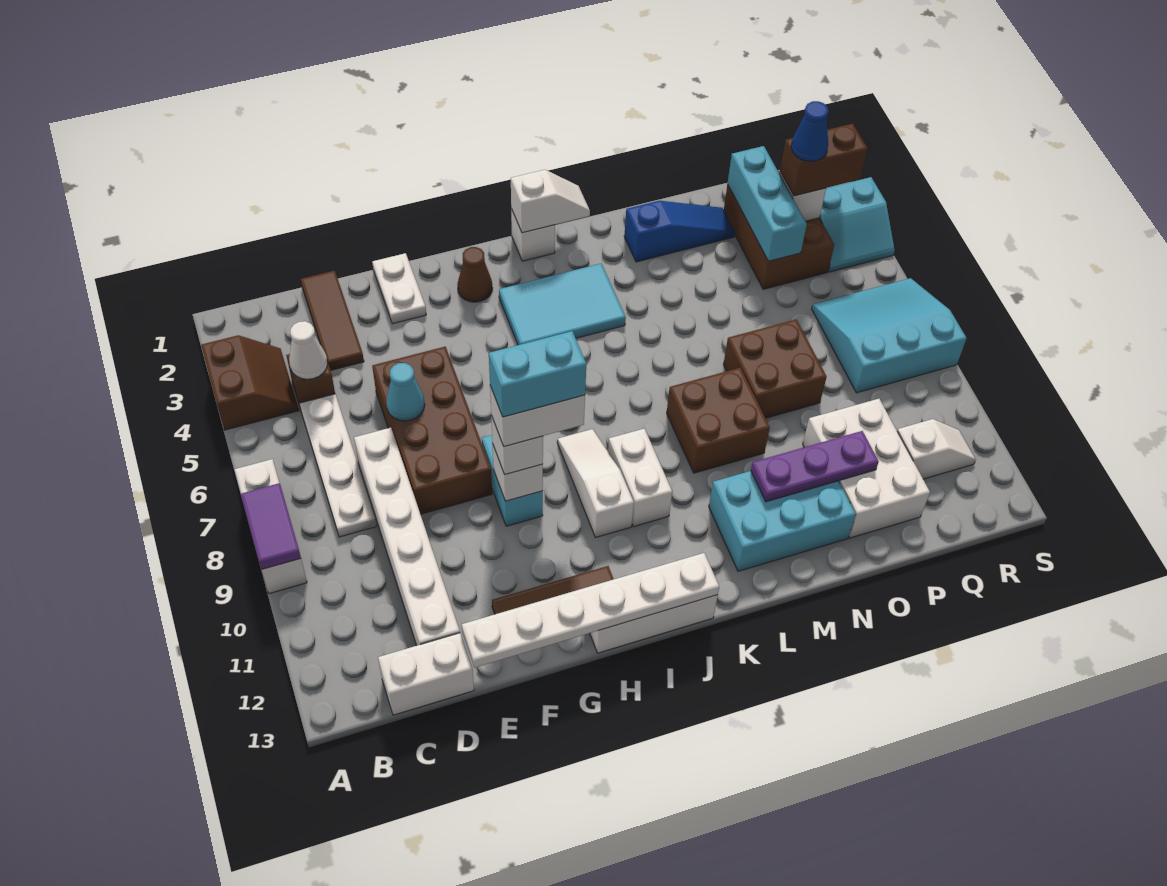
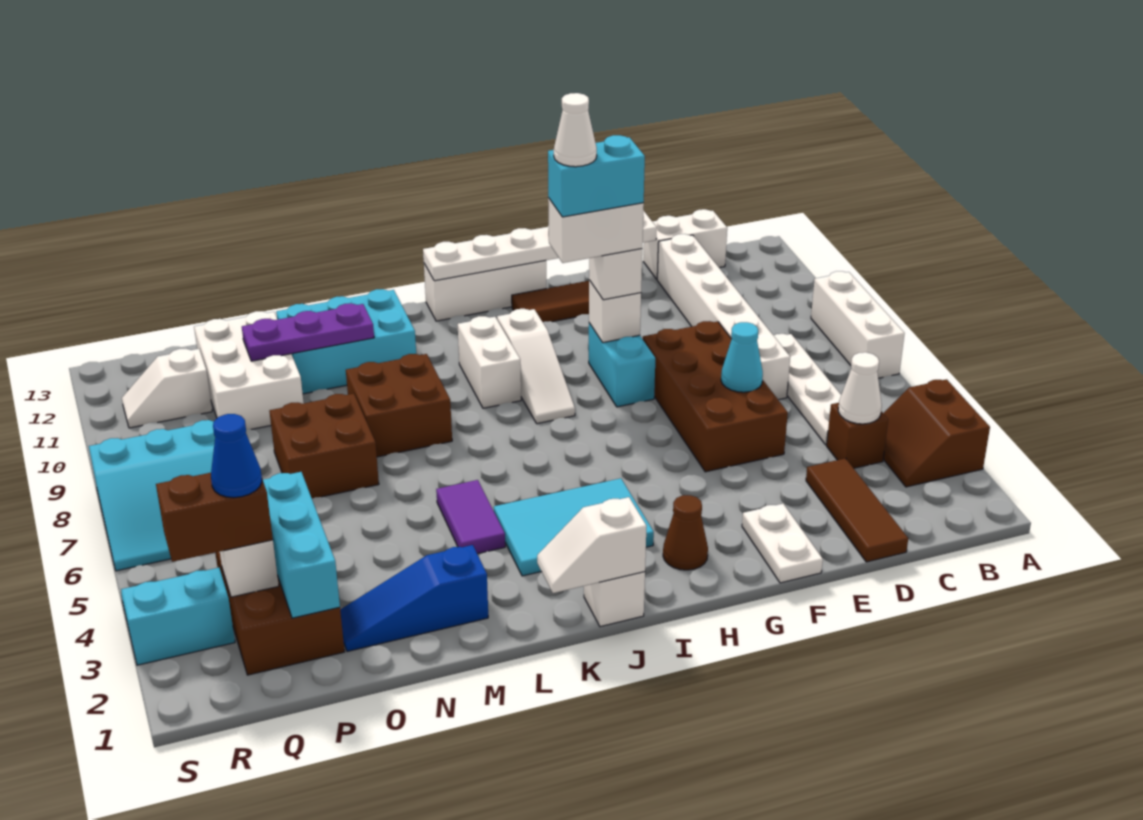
purple tile A8:A9 level 2 -> purple tile L4:L5 level 1
none -> white cone H9 level 6

